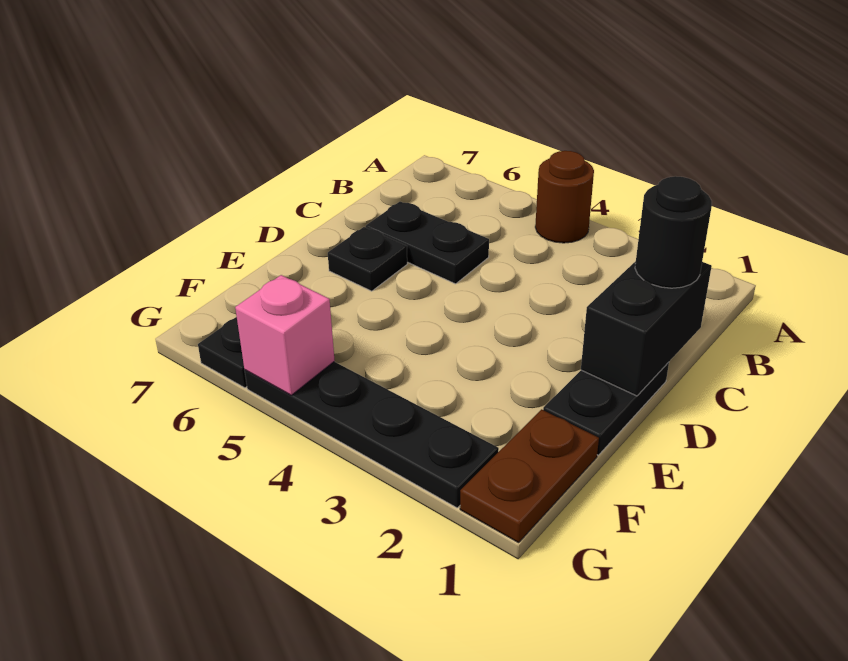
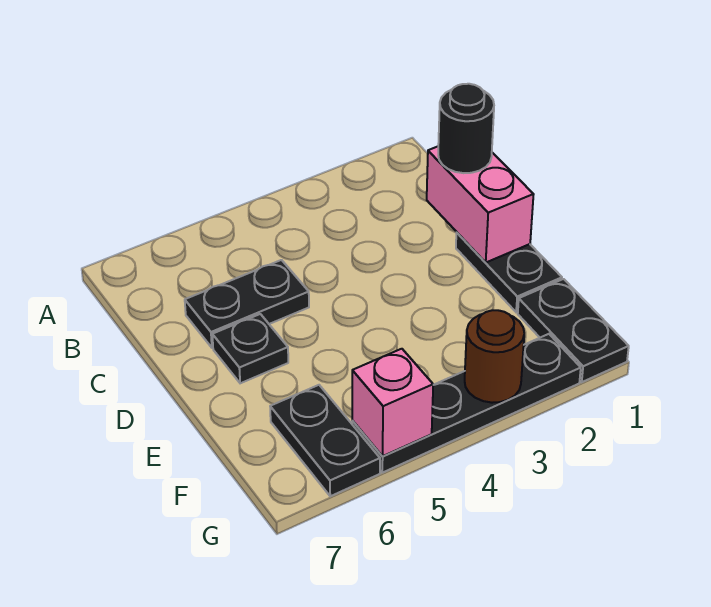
brown round brick A4 level 1 -> brown round brick G3 level 2
black brick C1:D1 level 2 -> pink brick C1:D1 level 2
brown plate F1:G1 level 1 -> black plate F1:G1 level 1

